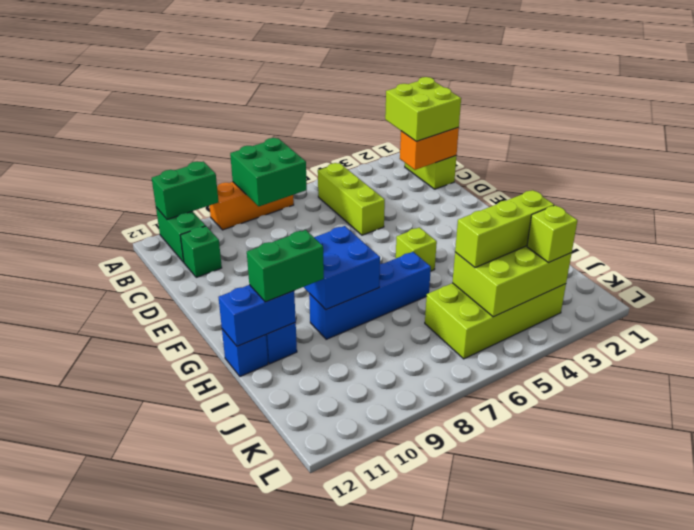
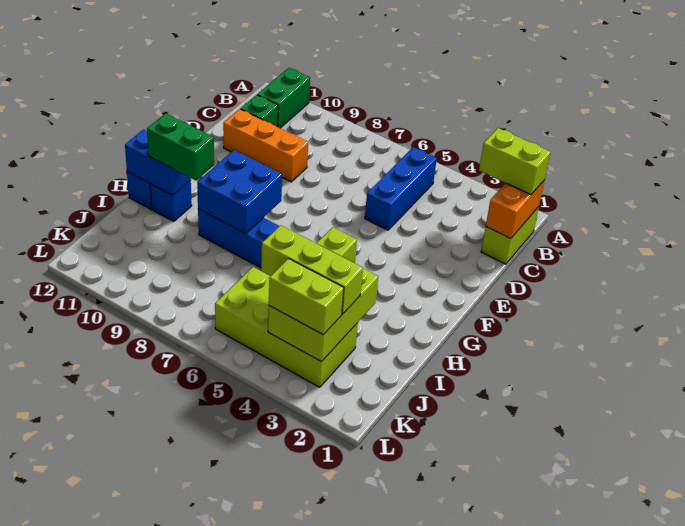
orange brick A7:A9 level 1 -> orange brick D9:D11 level 1
green brick A7:B8 level 2 -> none
green brick A10:A11 level 2 -> none
lime brick B1:C2 level 3 -> lime brick B1:B2 level 3
lime brick B5:D5 level 1 -> blue brick B5:D5 level 1
orange brick C1:C2 level 2 -> orange brick B1:C1 level 2
lime brick J3:K5 level 2 -> lime brick I3:K4 level 2
lime brick K3 level 3 -> lime brick K3:K4 level 3

